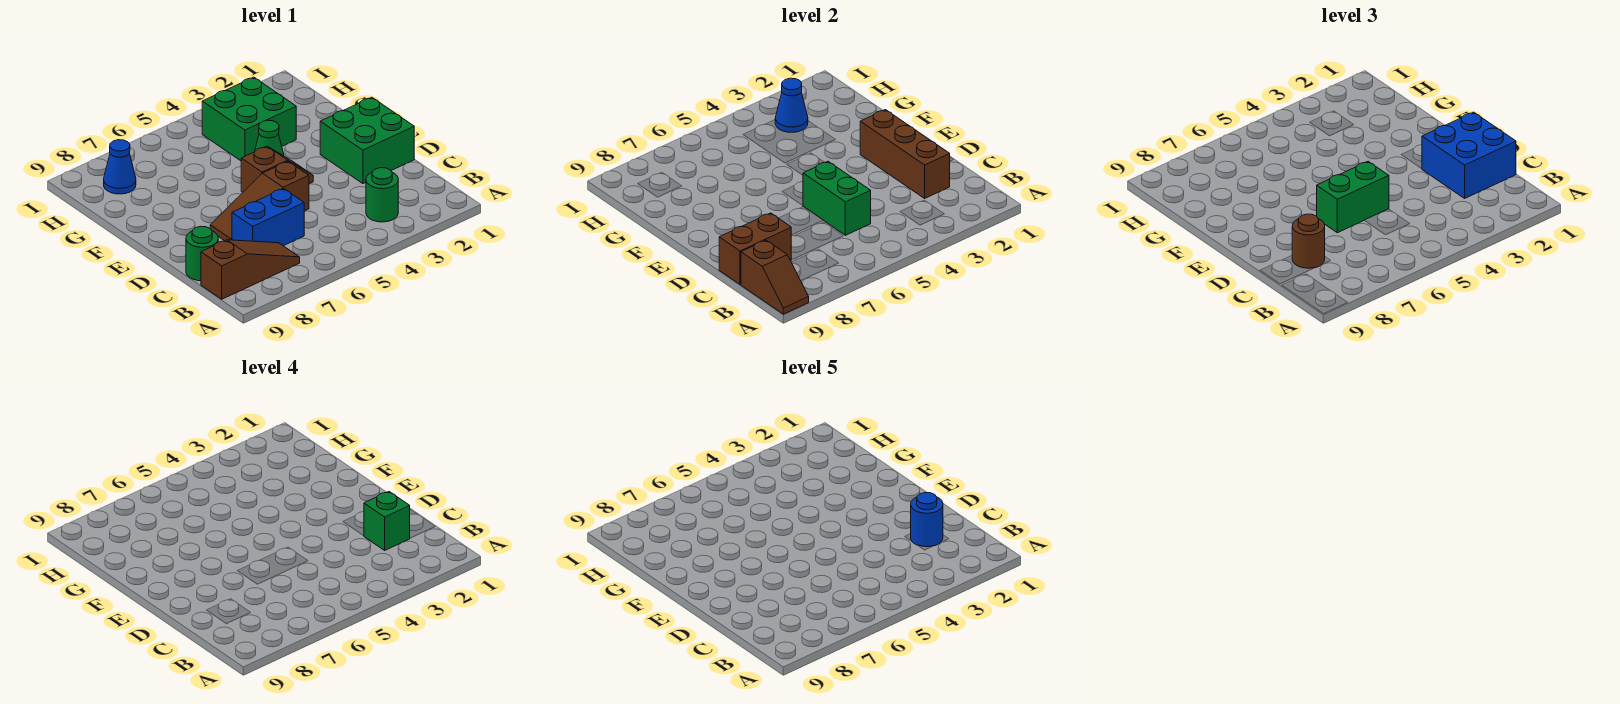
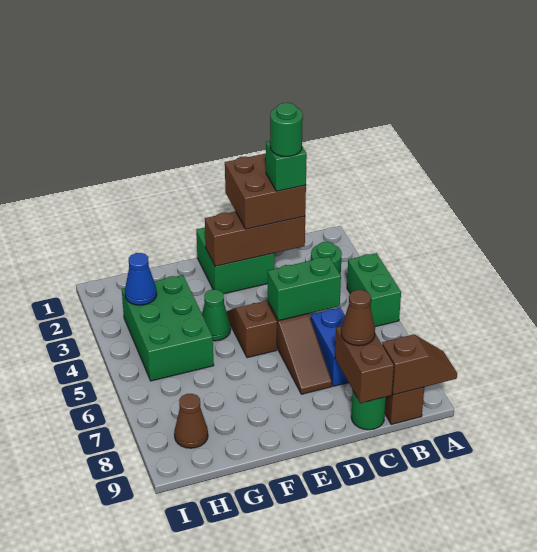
blue brick C1:D2 level 3 -> brown brick C1:D2 level 3
blue round brick C2 level 5 -> green round brick C2 level 5
brown round brick C8 level 3 -> brown cone C8 level 3
green brick D5:D6 level 3 -> green brick A4:A5 level 1
green brick G3:H4 level 1 -> green brick G3:H5 level 1
blue cone H8 level 1 -> brown cone H8 level 1

